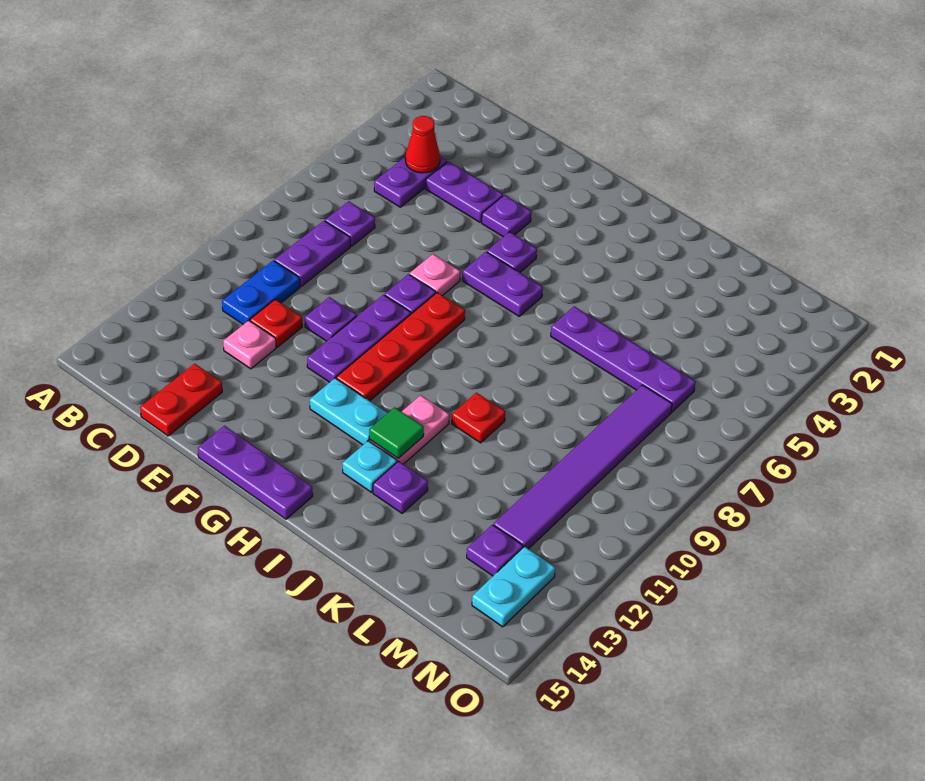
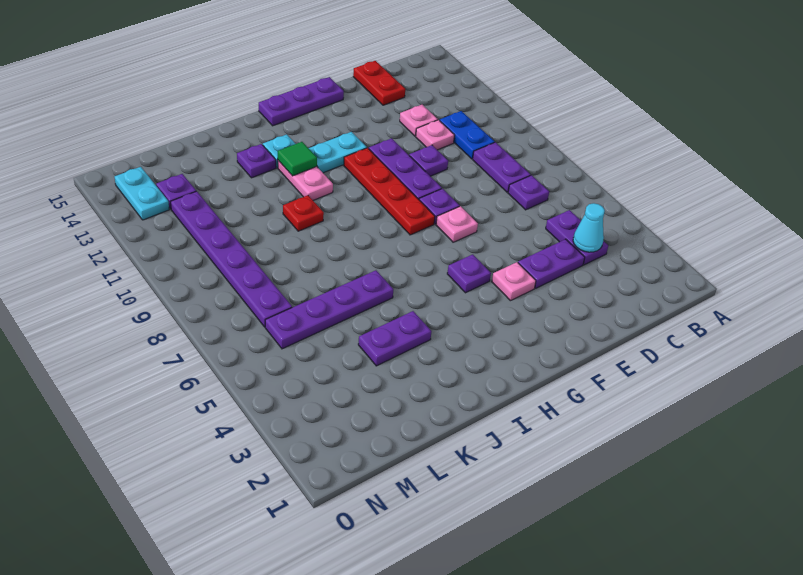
red cone C4 level 2 -> cyan cone C4 level 2
red plate D11 level 1 -> pink plate D11 level 1
purple plate F4 level 1 -> pink plate F4 level 1
purple plate G6:H6 level 1 -> purple plate J4:K4 level 1
purple tile M7:M12 level 1 -> purple plate M7:M12 level 1

